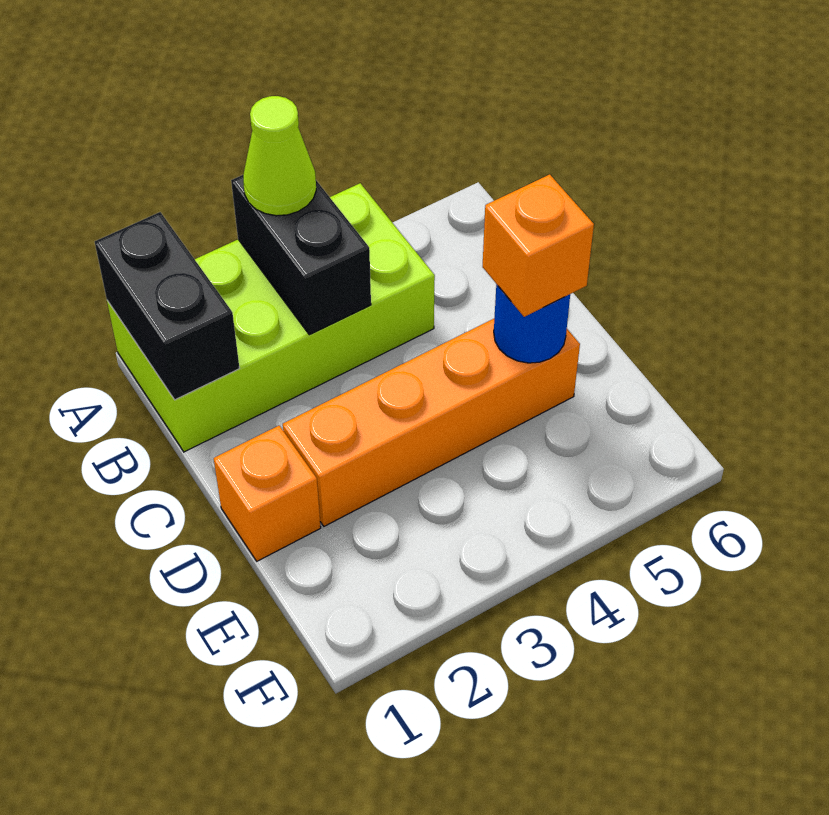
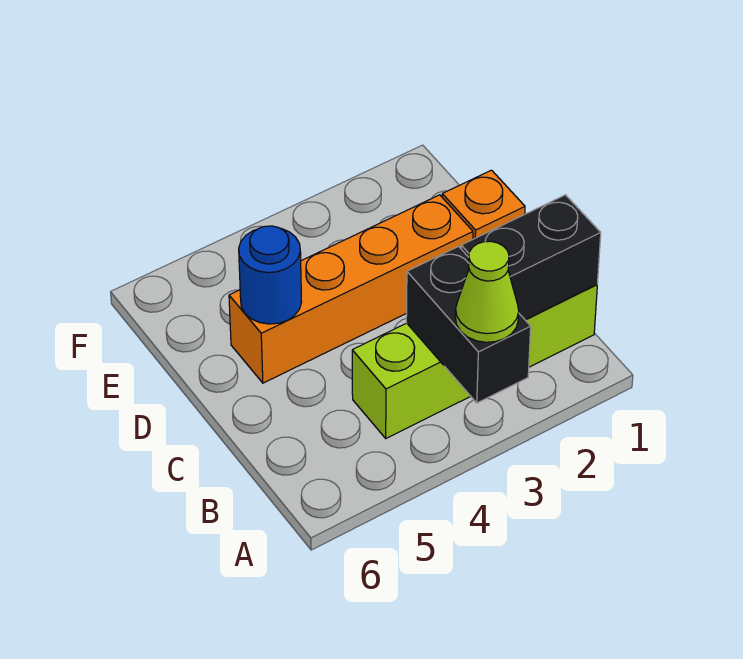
lime brick A1:B4 level 1 -> lime brick B1:B4 level 1
black brick A1:B1 level 2 -> black brick B1:B2 level 2
orange brick D5 level 3 -> none

